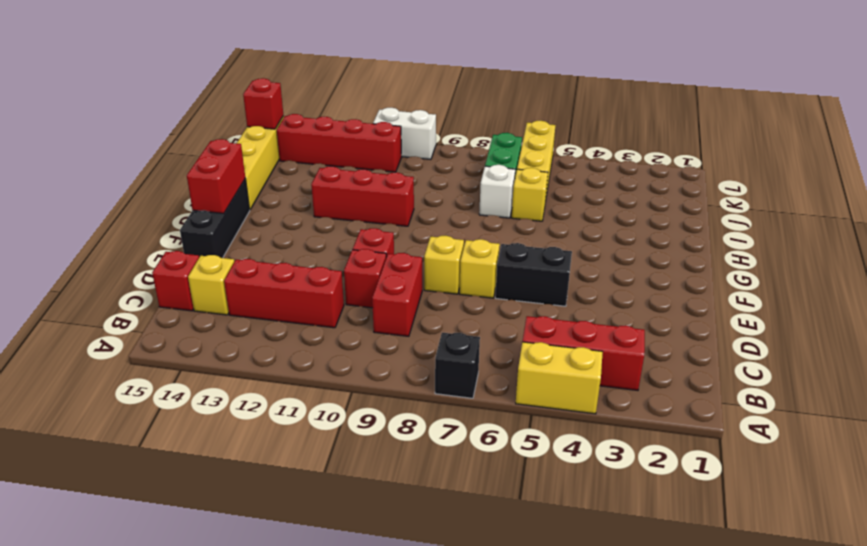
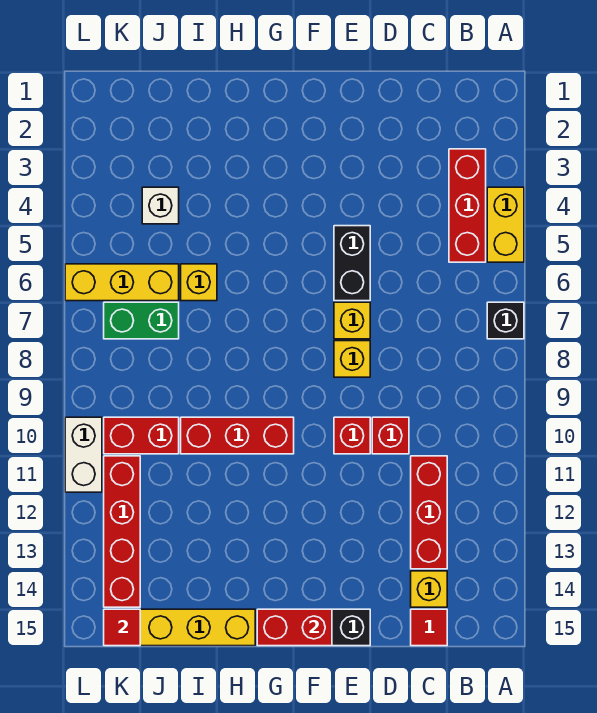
red brick C9:D9 level 1 -> red brick J10:K10 level 1
red brick C15 level 1 -> red tile C15 level 1
red brick H10:H12 level 1 -> red brick G10:I10 level 1
white brick I7 level 1 -> white brick J4 level 1
red brick K15 level 2 -> red tile K15 level 2

